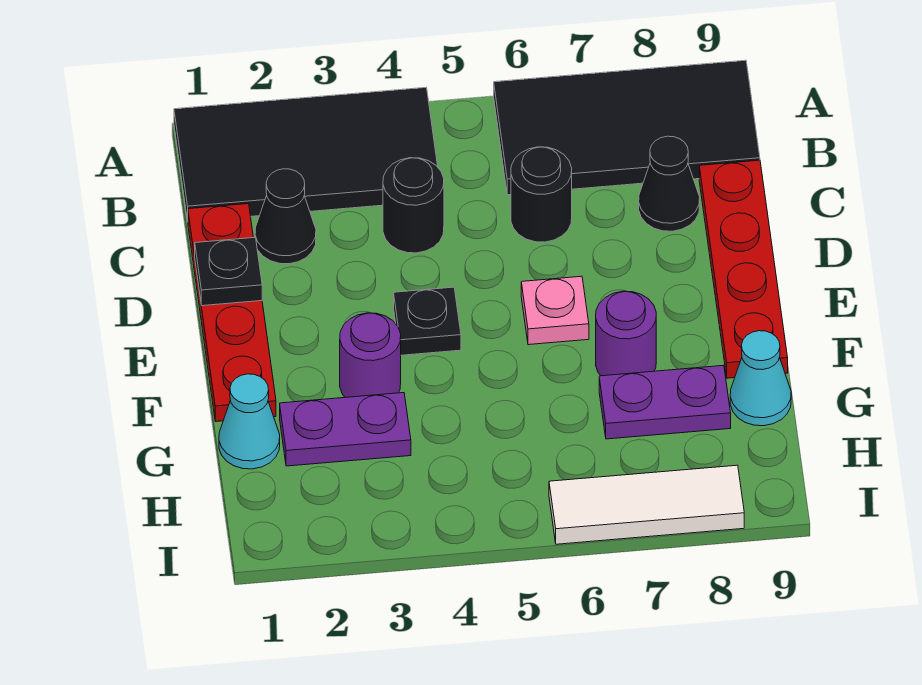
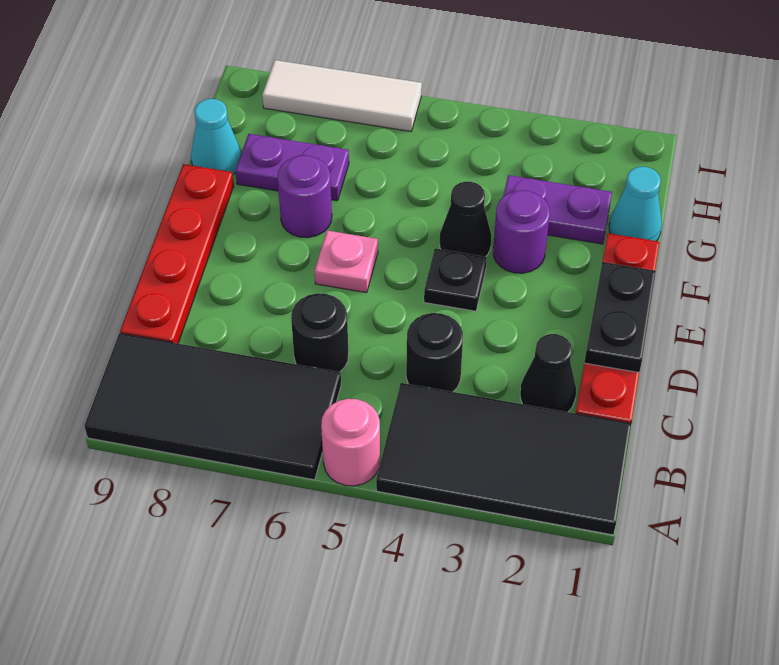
none -> pink round brick A5 level 1
black cone C8 level 1 -> black cone F4 level 1
black plate D1 level 2 -> black plate D1:E1 level 2

